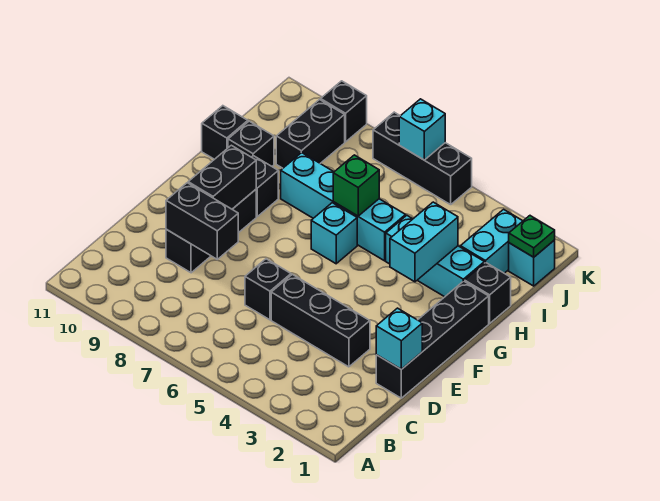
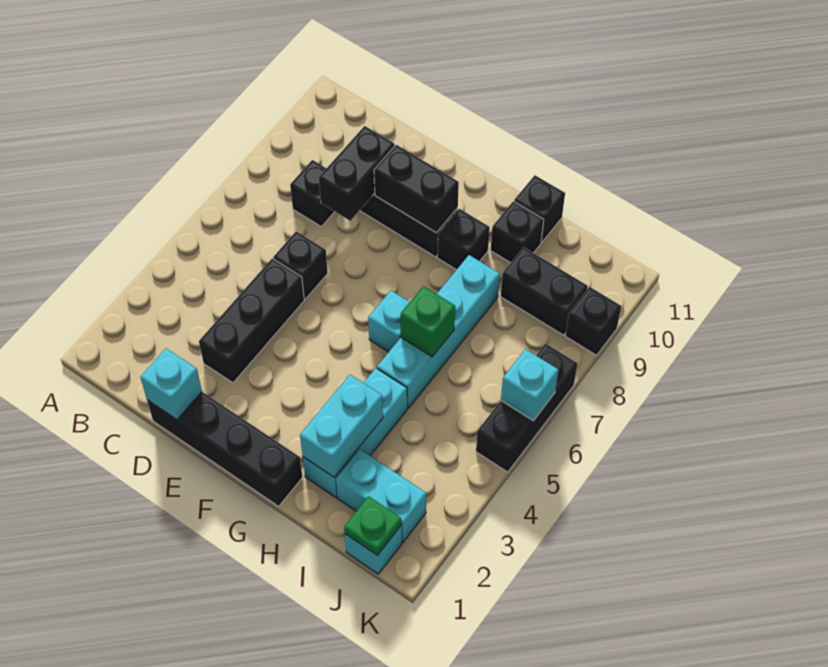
cyan brick G3:H3 level 2 -> cyan brick H2:H3 level 2
black brick H1 level 1 -> black brick C8 level 1

